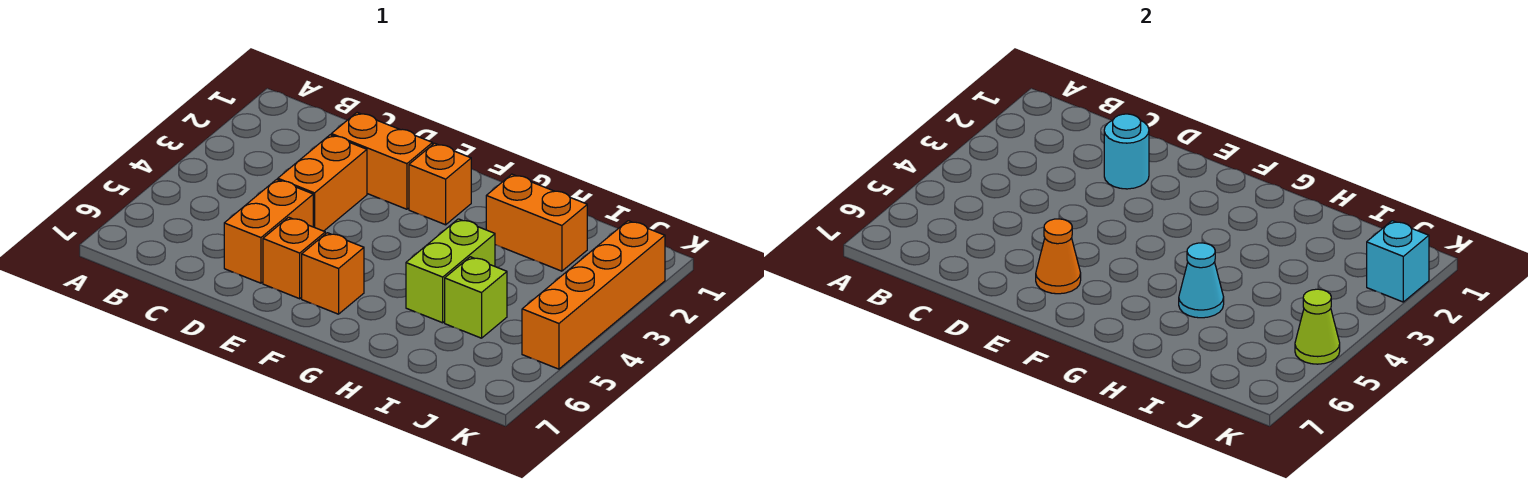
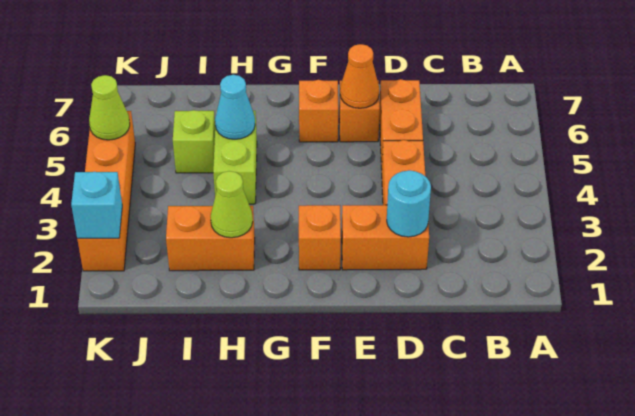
none -> lime cone H2 level 2

